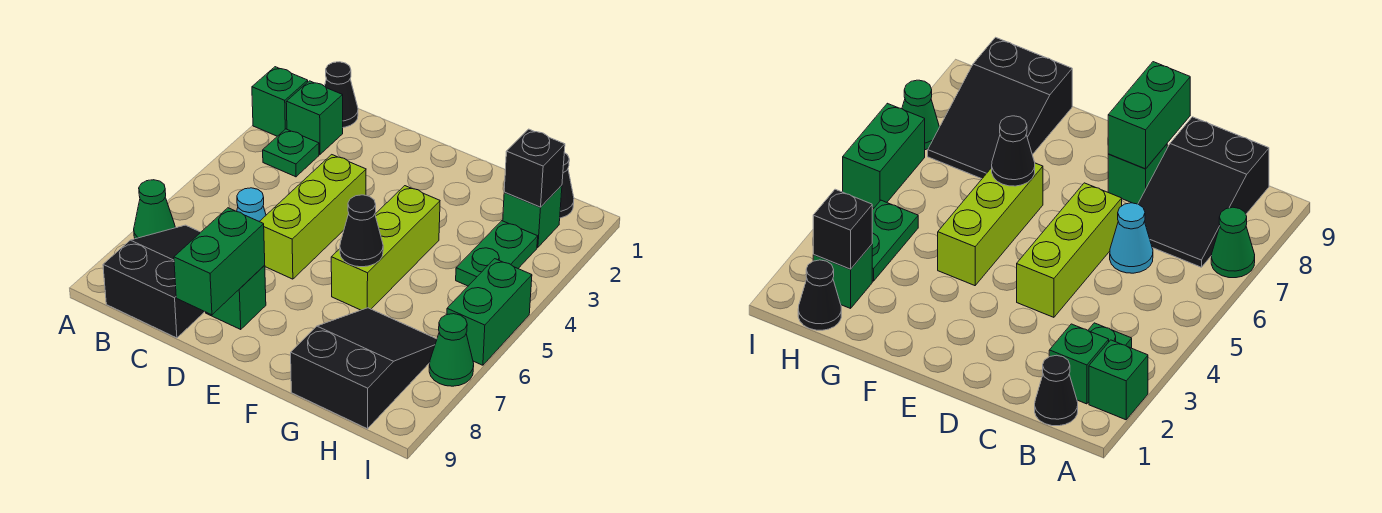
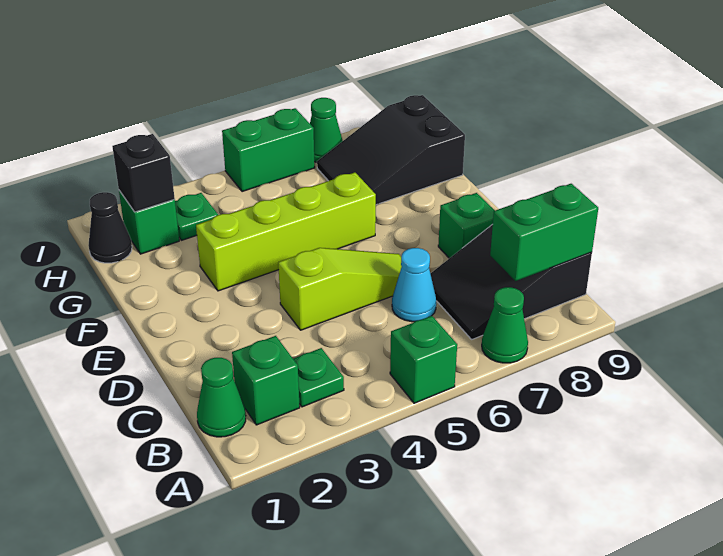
green brick A2 level 1 -> green brick A5 level 1
black cone B1 level 1 -> green cone B1 level 1
lime brick D4:D6 level 1 -> lime slope D4:D6 level 1 top 4
green brick D8:D9 level 2 -> green brick B8:B9 level 2
lime brick F4:F6 level 1 -> lime brick F3:F6 level 1
black cone F6 level 2 -> none
green plate H3:H4 level 1 -> green plate H3 level 1

